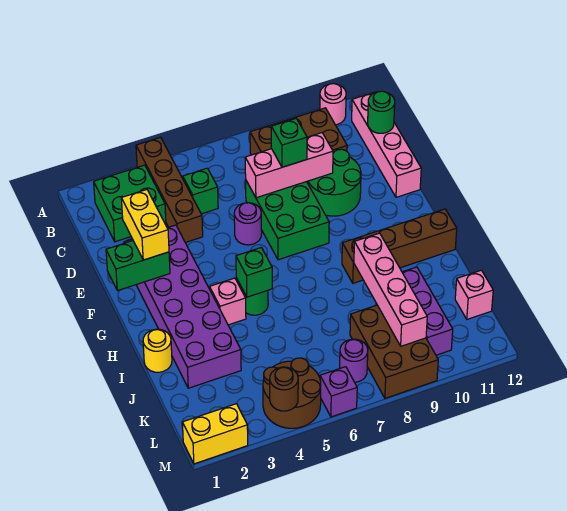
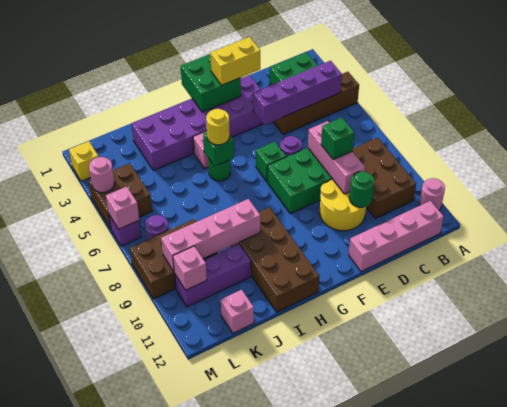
none -> purple brick B4:E4 level 2
green brick C5 level 1 -> green brick F6 level 1
green round brick C12 level 2 -> green round brick D10 level 2
green round brick D9:E10 level 1 -> yellow round brick D9:E10 level 1
green brick F1:F2 level 2 -> green brick F1:G2 level 2
brown brick H9:H12 level 1 -> brown brick H9:I12 level 1
yellow round brick I1 level 1 -> yellow round brick H5 level 3
brown round brick L4:M5 level 1 -> brown brick L4:M5 level 1
none -> pink brick L10 level 2
yellow brick M1:M2 level 1 -> yellow brick M2 level 1
brown round brick M4 level 2 -> pink round brick M4 level 2
none -> pink brick M6 level 2

